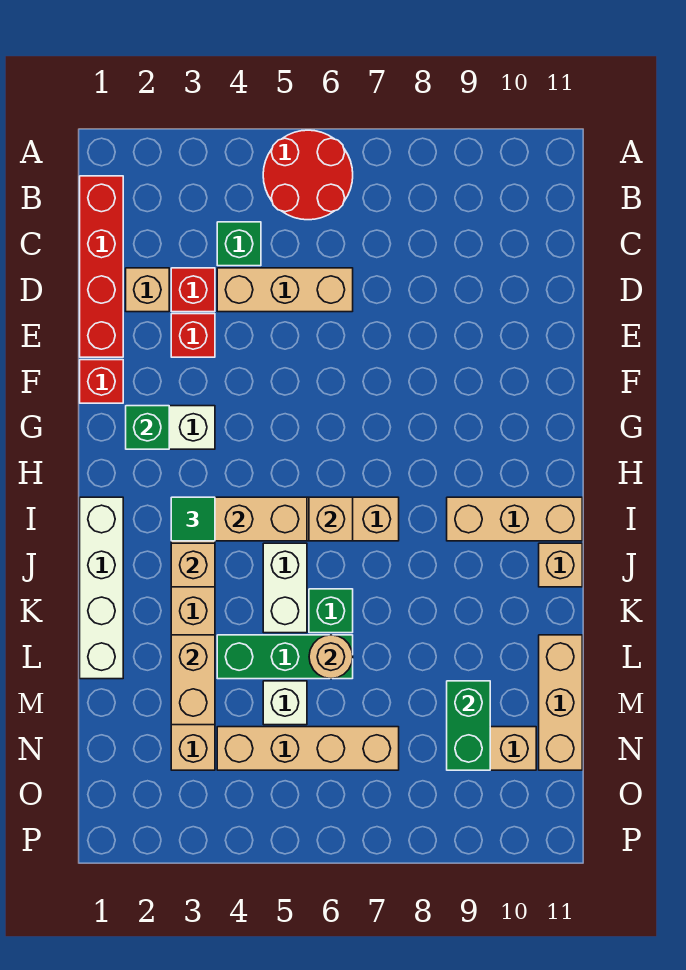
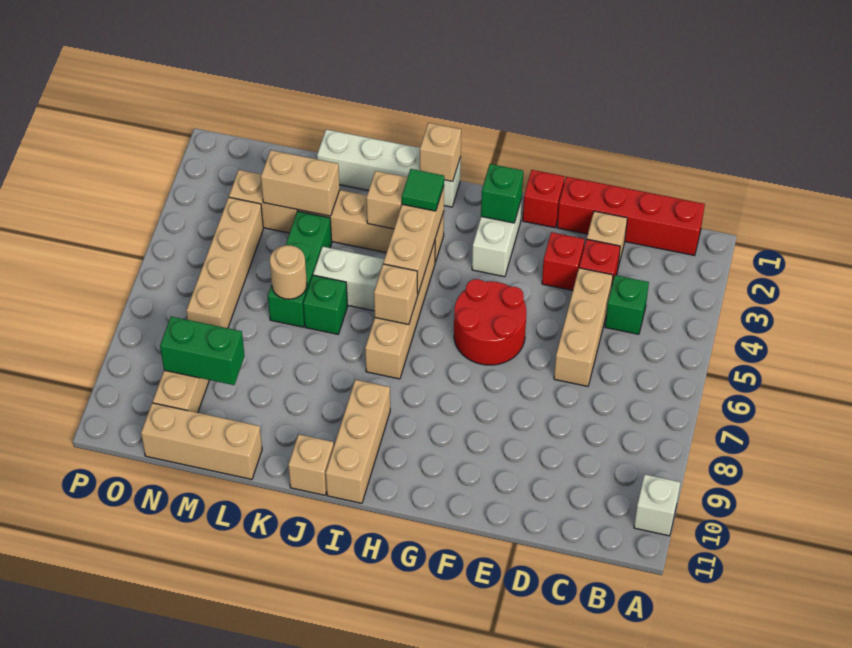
red round brick A5:B6 level 1 -> red round brick F5:G6 level 1
none -> tan brick I1 level 2
white brick M5 level 1 -> white brick A10 level 1

